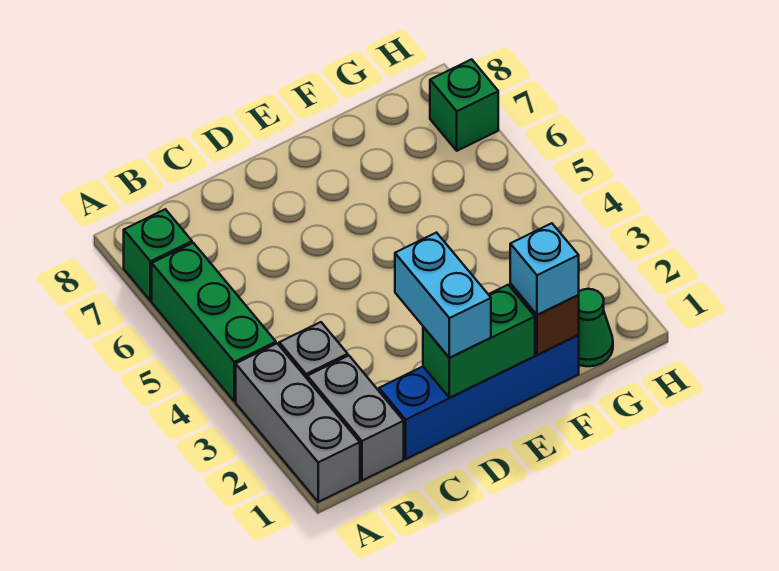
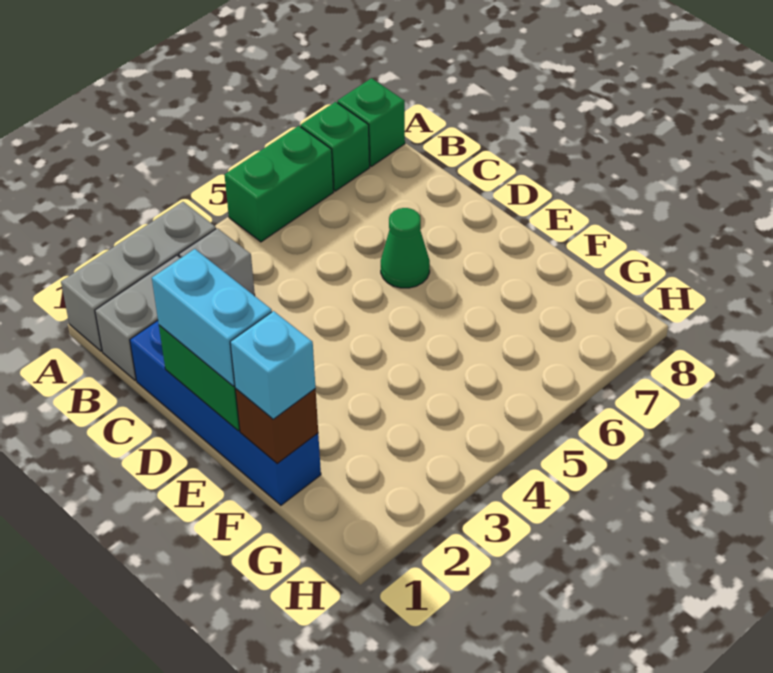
green brick A4:A6 level 1 -> green brick A5:A6 level 1
cyan brick D1:D2 level 3 -> cyan brick D1:E1 level 3
green cone G1 level 1 -> green cone D6 level 1
green brick H7 level 1 -> green brick A8 level 1

